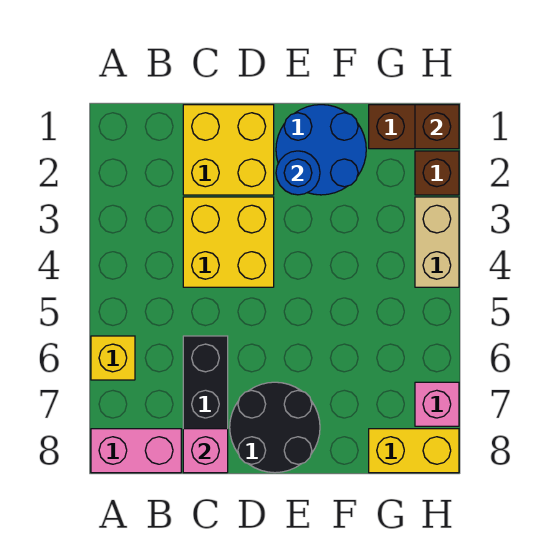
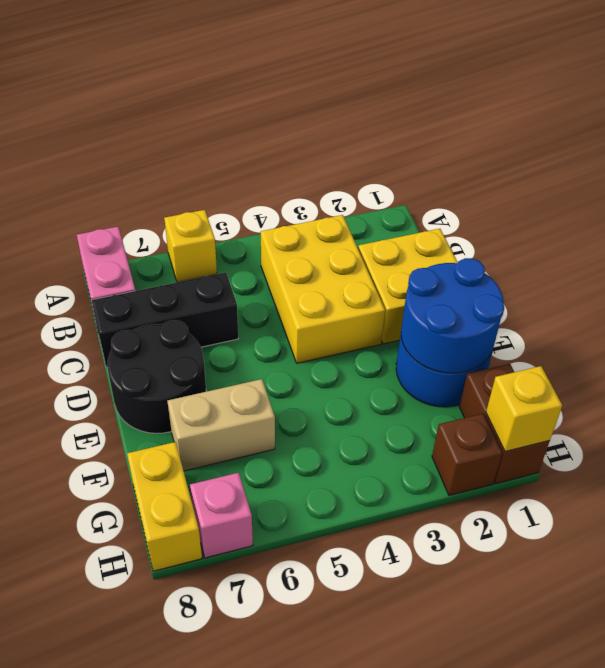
yellow brick C3:D4 level 1 -> yellow brick B3:D4 level 1
pink brick C8 level 2 -> none
blue round brick E2 level 2 -> blue round brick E1:F2 level 2
brown brick H1 level 2 -> yellow brick H1 level 2
tan brick H3:H4 level 1 -> tan brick F6:F7 level 1

